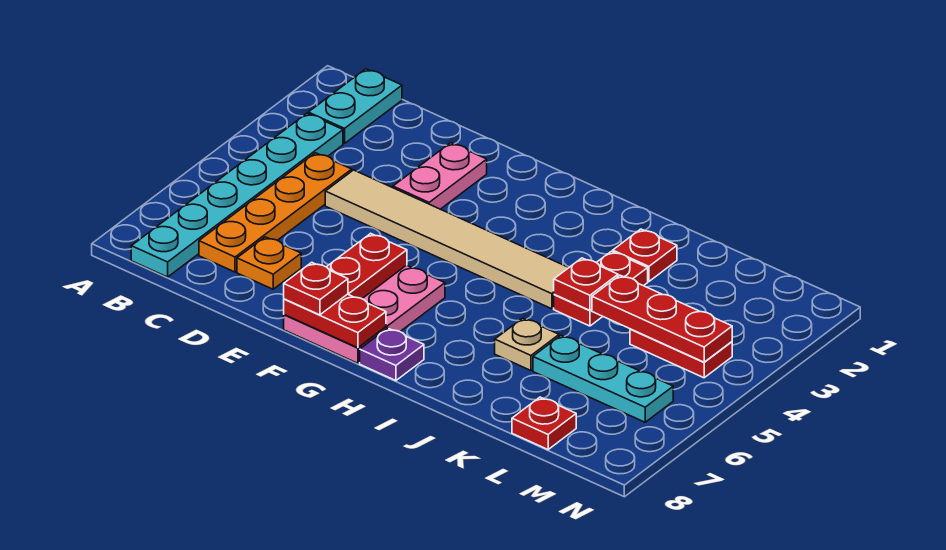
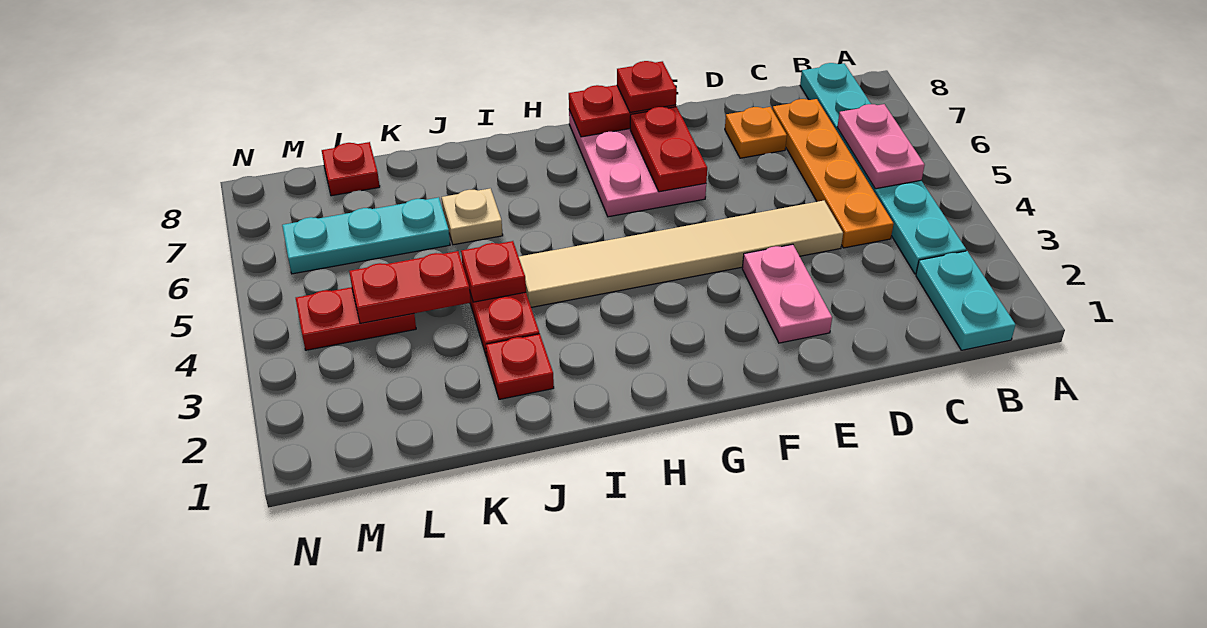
none -> pink plate B5:B6 level 2
purple plate H8 level 1 -> none
red plate K4:M4 level 2 -> red plate K4:L4 level 2

